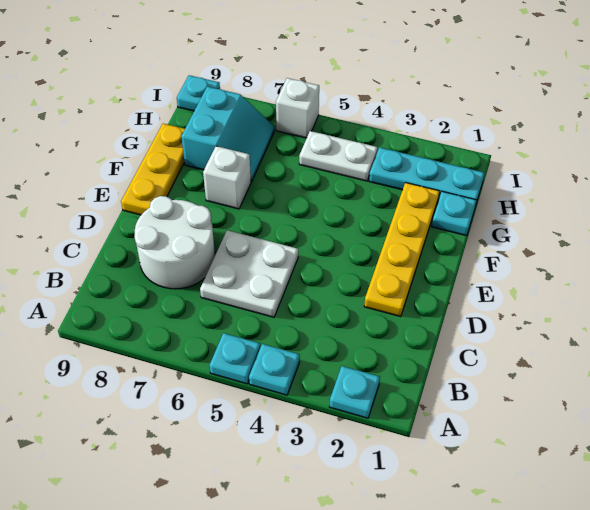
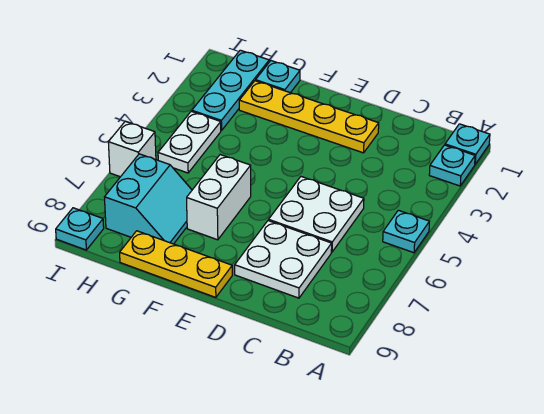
cyan plate A4 level 1 -> cyan plate A1 level 1
white round brick C7:D8 level 1 -> white plate C7:D8 level 1
white brick F7 level 1 -> white brick F6:F7 level 1
cyan slope G7:H8 level 1 top 8 -> cyan slope G7:H8 level 1 top H

